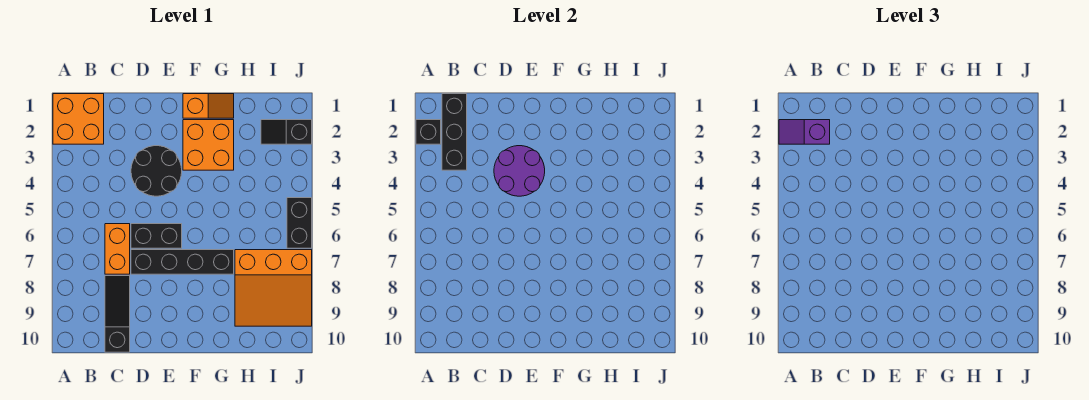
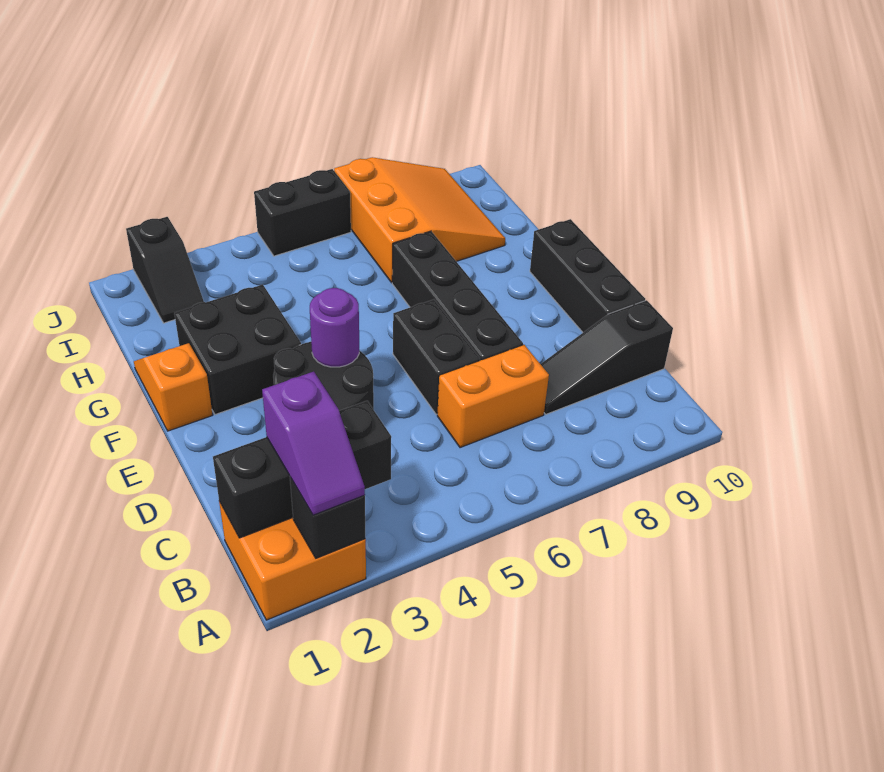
purple round brick D3:E4 level 2 -> purple round brick E4 level 2
none -> black brick D10:F10 level 1
orange brick F2:G3 level 1 -> black brick F2:G3 level 1

